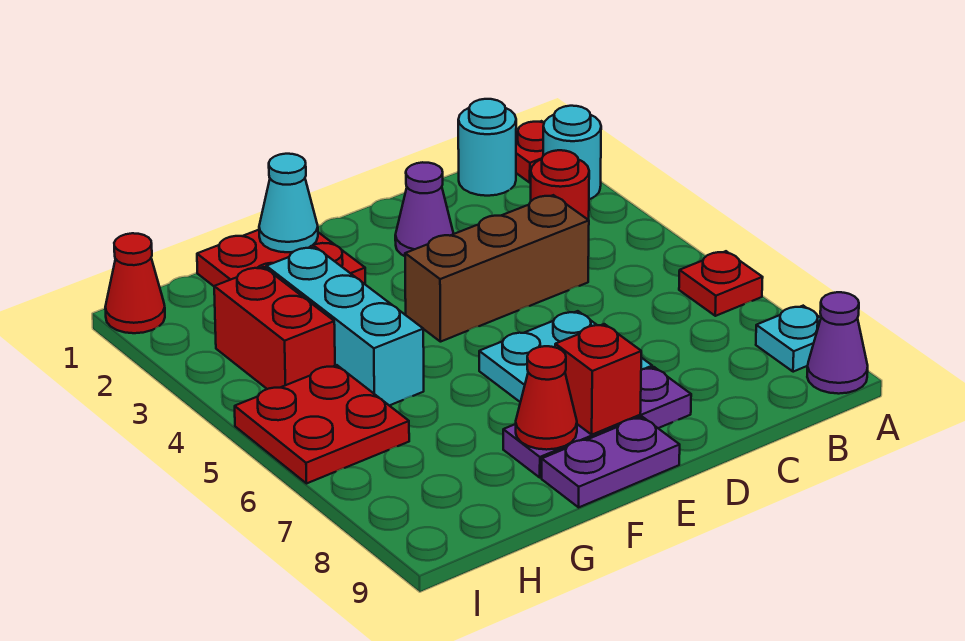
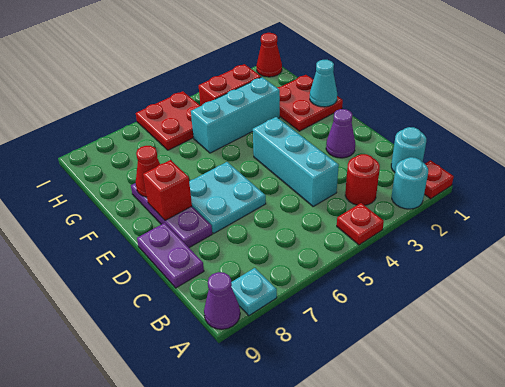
red plate A6 level 1 -> red plate A4 level 1
brown brick C4:E4 level 1 -> cyan brick C4:E4 level 1
purple plate E9:F9 level 1 -> purple plate C9:D9 level 1

